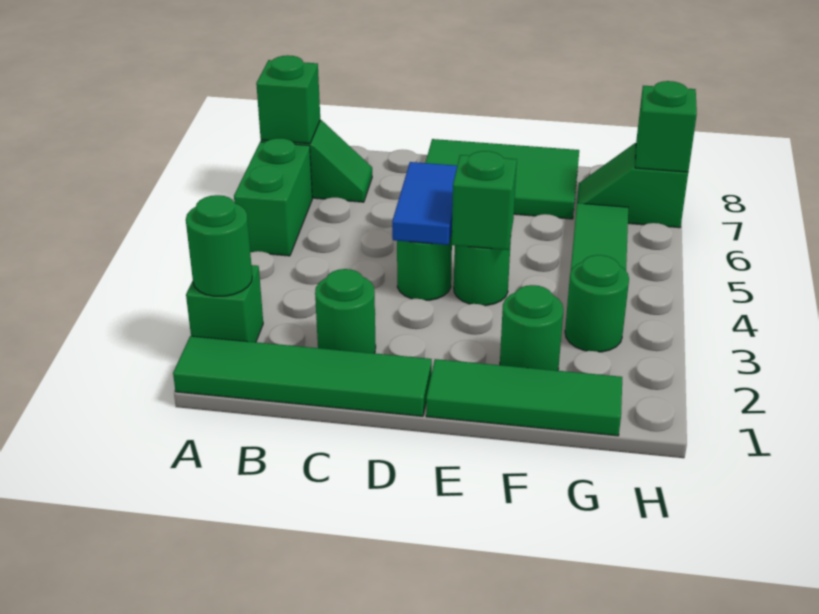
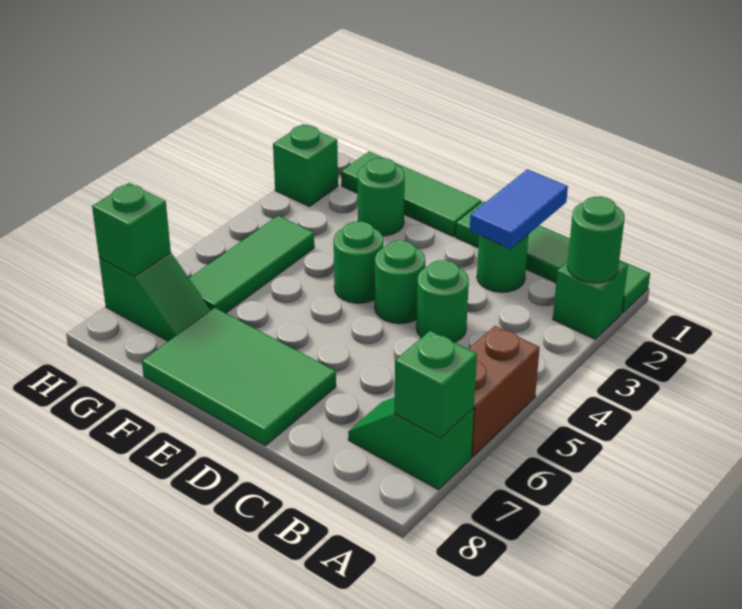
green brick A5:A6 level 1 -> brown brick A5:A6 level 1
blue tile D4:D5 level 2 -> blue tile C1:C2 level 2
green brick E4 level 2 -> green brick H2 level 1
green round brick G3 level 1 -> green round brick C4 level 1

